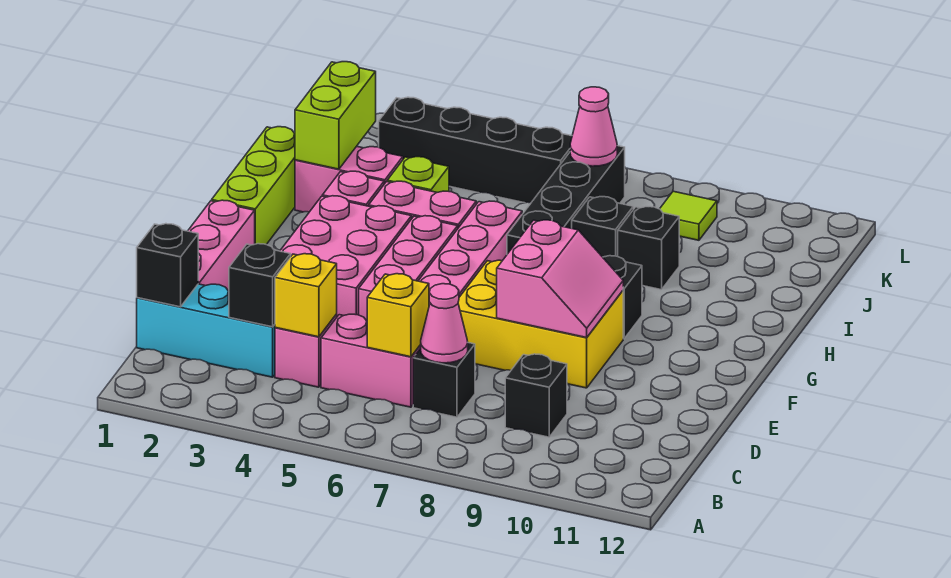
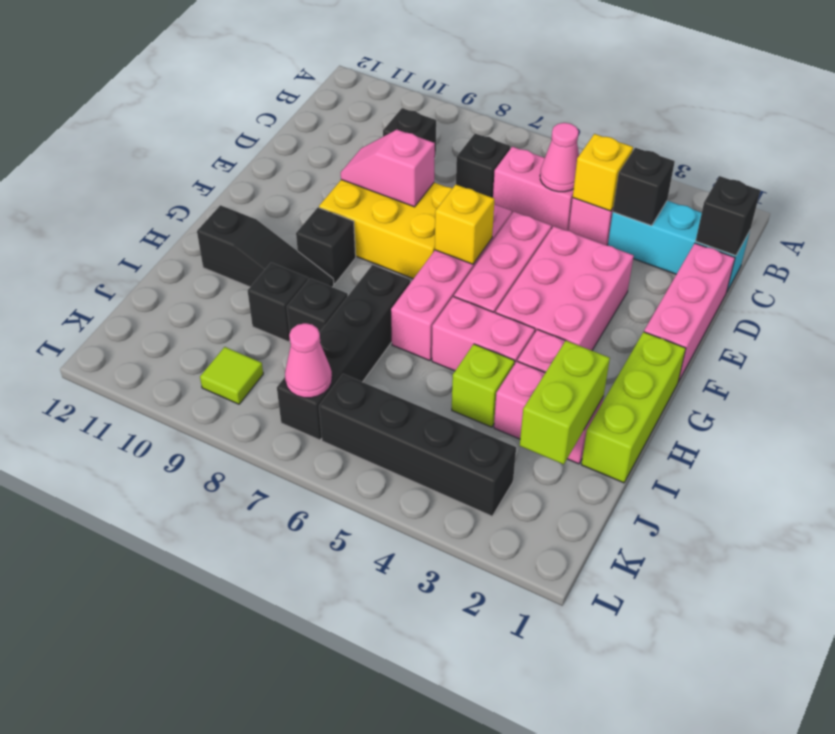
yellow brick C6 level 2 -> yellow brick F6 level 2
pink cone C7 level 2 -> pink cone C5 level 2
pink slope E8:F9 level 2 top 8 -> pink slope E8:E9 level 2 top 8
none -> black slope H9:H11 level 1 top 11

